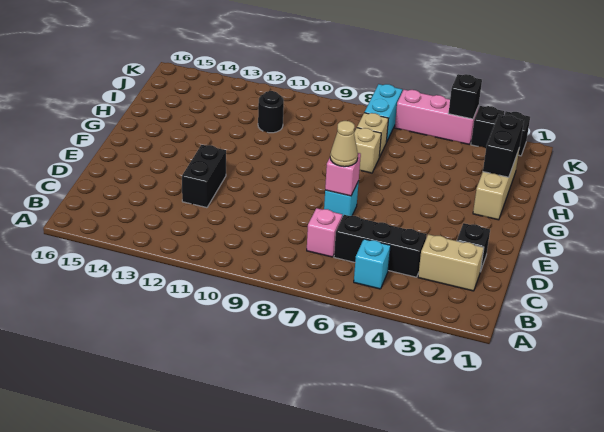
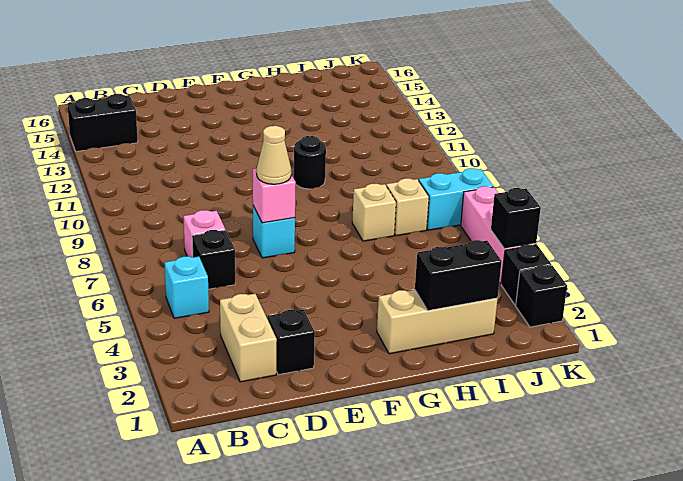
black brick C4:C6 level 1 -> black brick C6 level 1
black brick D12:E12 level 1 -> black brick A14:B14 level 1
black round brick I11 level 1 -> black round brick G10 level 1

